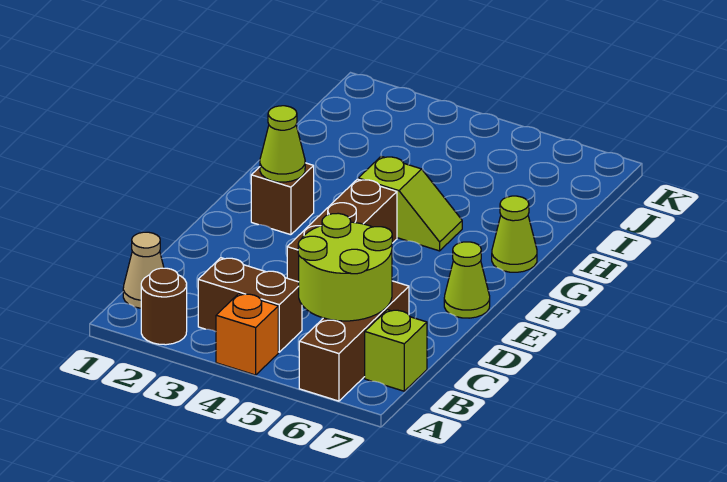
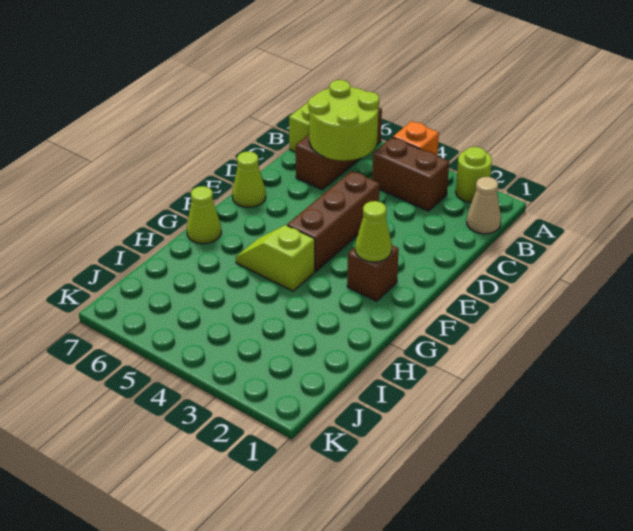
brown round brick A2 level 1 -> lime round brick A2 level 1

